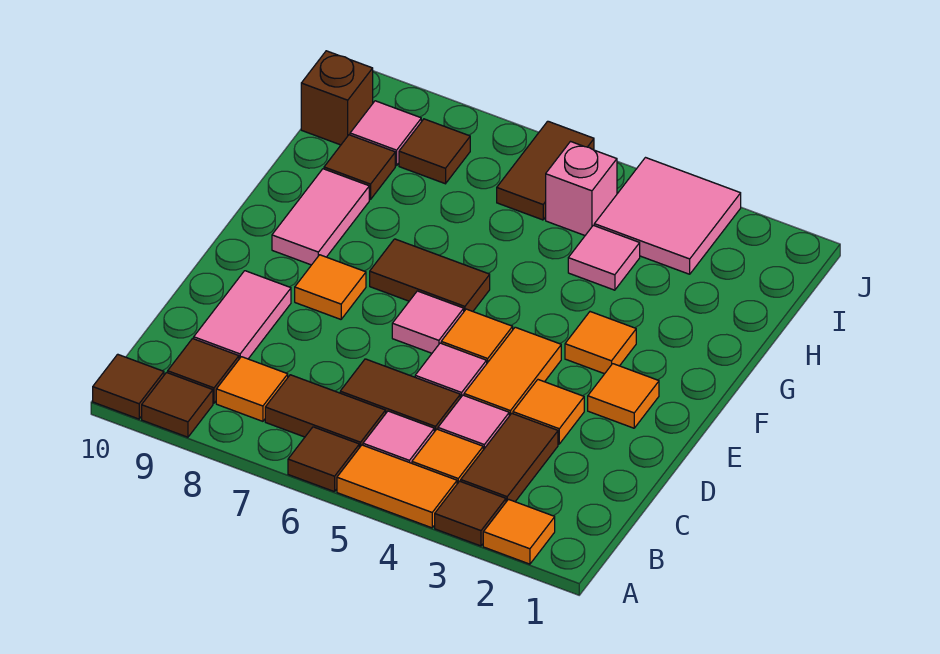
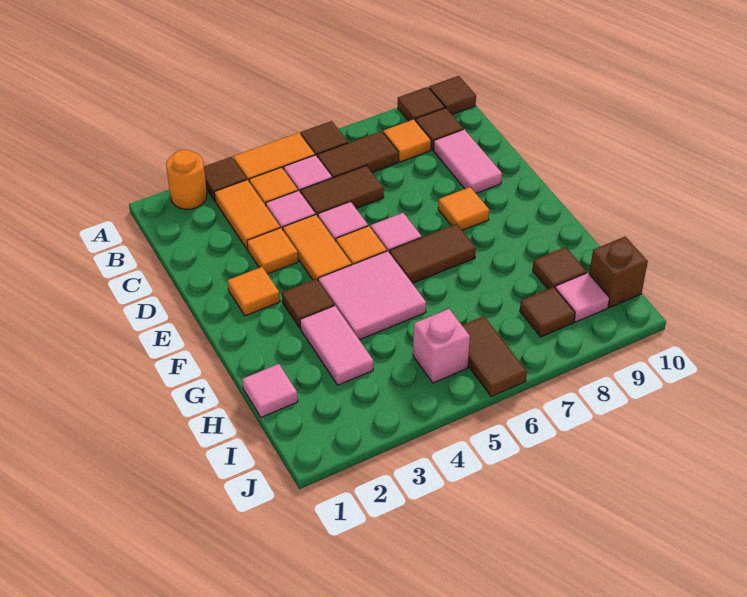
orange tile A2 level 1 -> orange round brick A2 level 1
brown tile B3:C3 level 1 -> orange tile B3:C3 level 1
orange tile F3 level 1 -> brown tile F3 level 1
pink tile F9:G9 level 1 -> pink tile G3:H3 level 1
pink tile H4 level 1 -> pink tile H1 level 1
pink tile I3:J4 level 1 -> pink tile F4:G5 level 1

